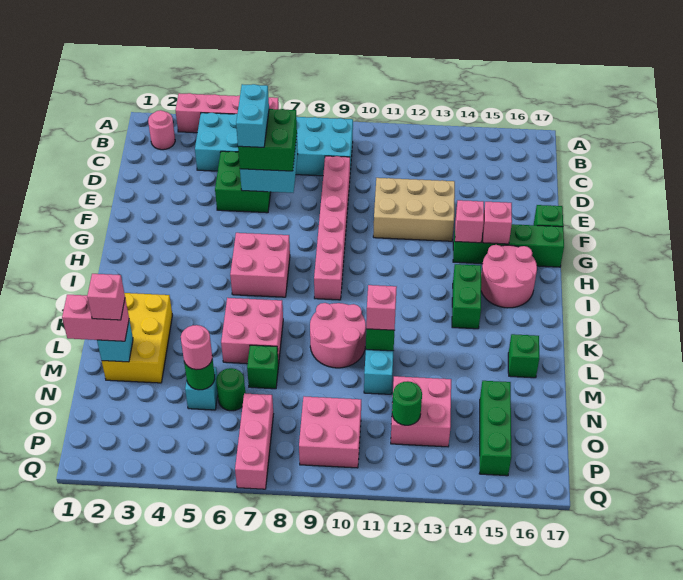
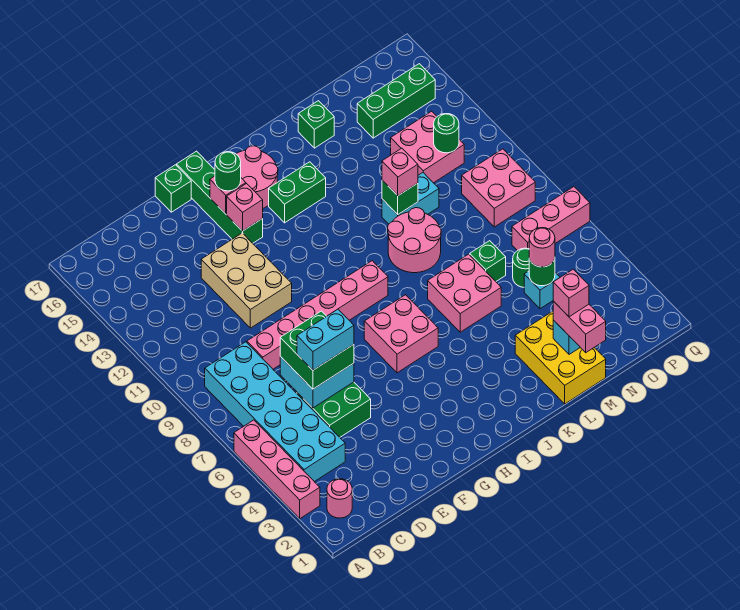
none -> green round brick G15 level 3
yellow brick K2:M3 level 1 -> yellow brick L1:M3 level 1

